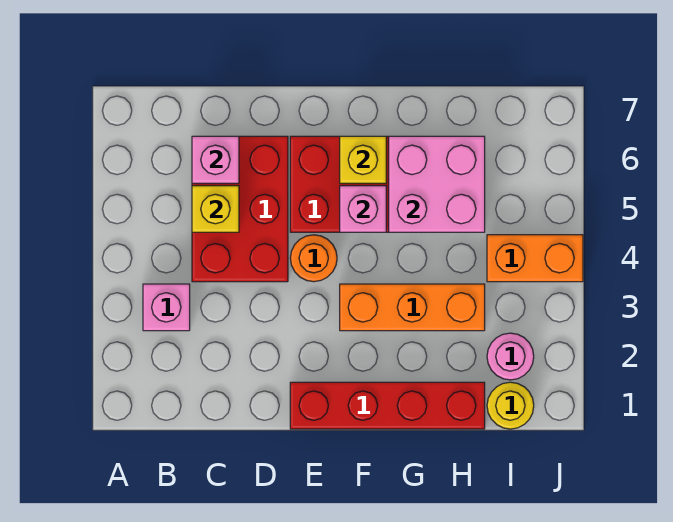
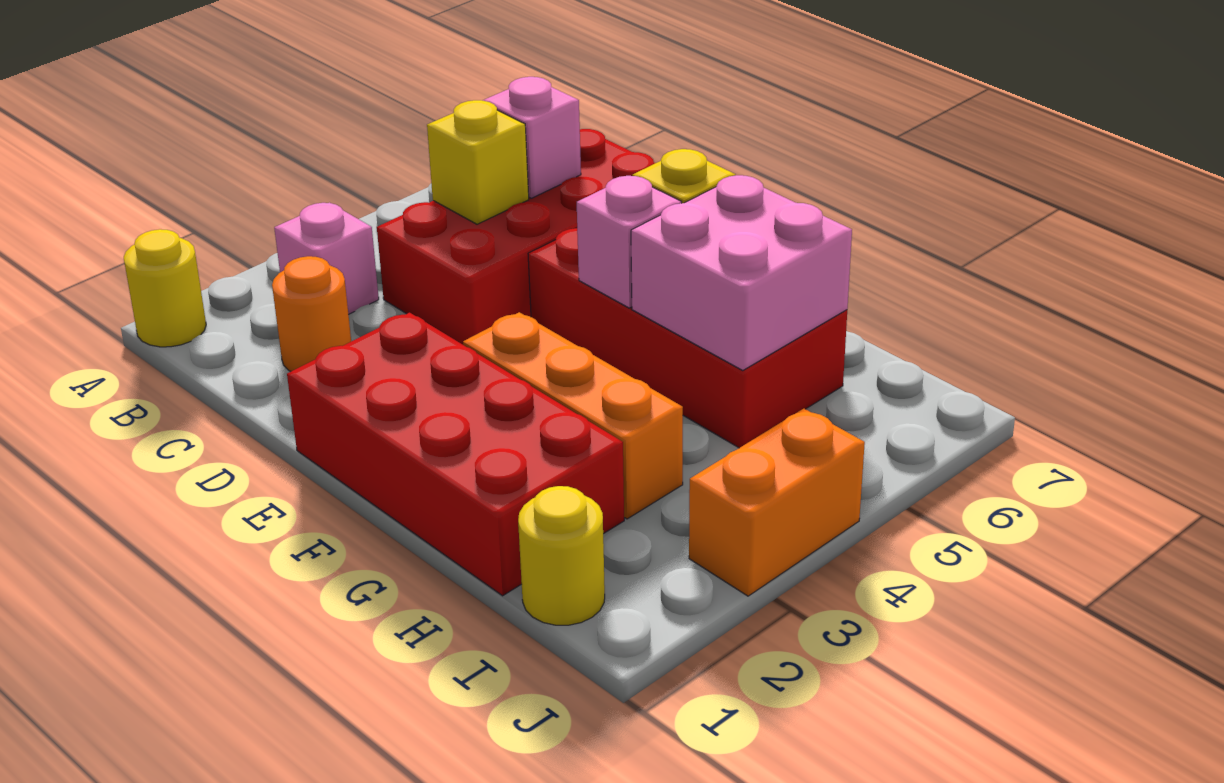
none -> yellow round brick A1 level 1
red brick C4:D6 level 1 -> red brick C4:D7 level 1
red brick E1:H1 level 1 -> red brick E1:H2 level 1
orange round brick E4 level 1 -> orange round brick C2 level 1
pink round brick I2 level 1 -> none
orange brick I4:J4 level 1 -> orange brick J3:J4 level 1

